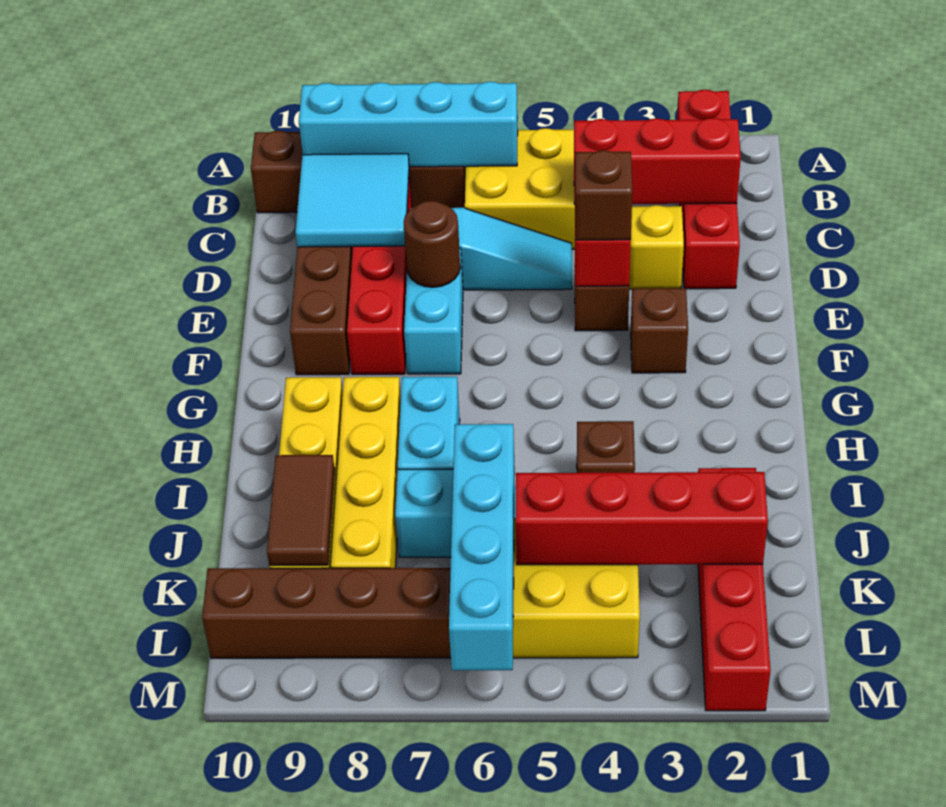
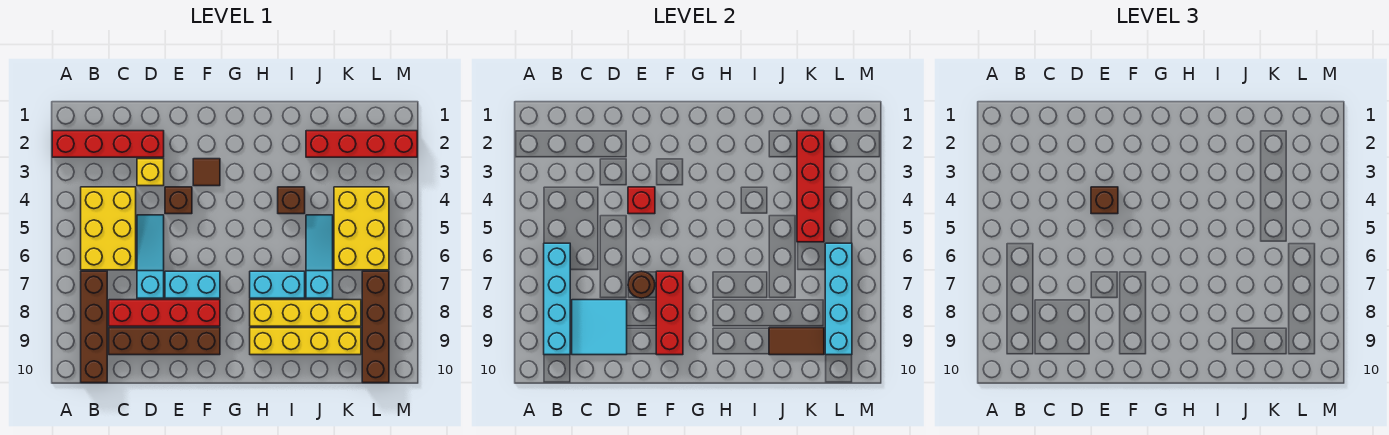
red brick C2:C4 level 2 -> red brick F7:F9 level 2
brown brick F3 level 1 -> brown tile F3 level 1
cyan brick J6:M6 level 2 -> cyan brick L6:L9 level 2

